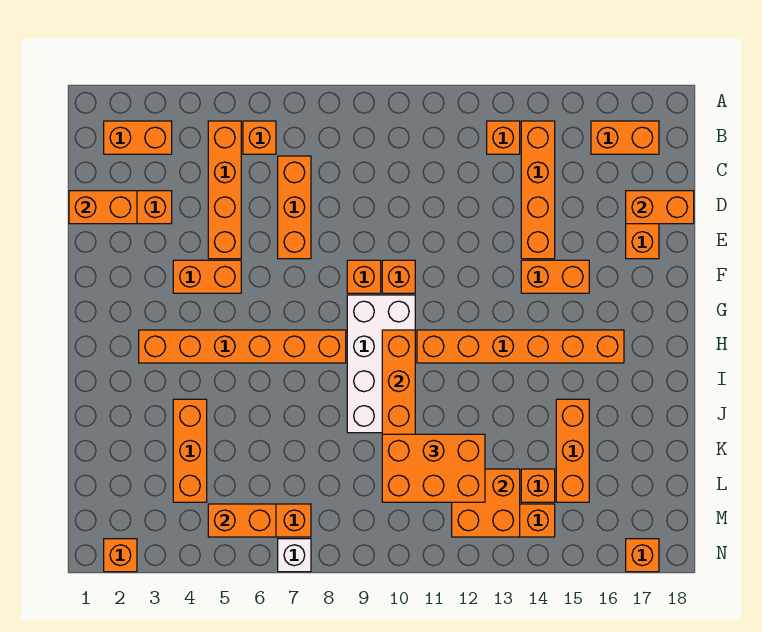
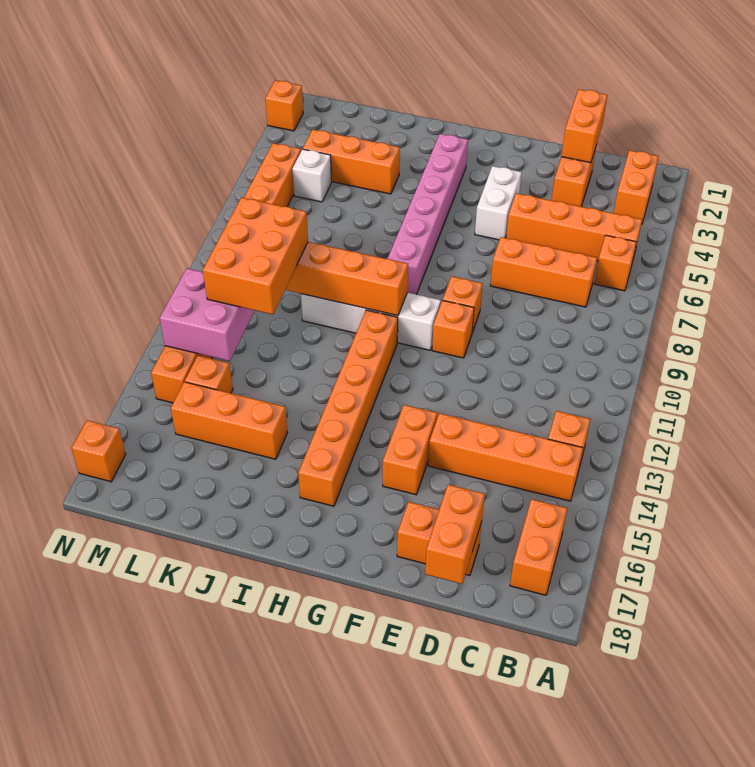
orange brick F4:F5 level 1 -> white brick F4:F5 level 1
white brick G9:J10 level 1 -> white brick G10:J10 level 1
orange brick H3:H8 level 1 -> pink brick H3:H8 level 1
orange brick L12:M13 level 2 -> pink brick L12:M13 level 2
orange brick M5:M6 level 2 -> none
white brick N7 level 1 -> white brick L5 level 1

